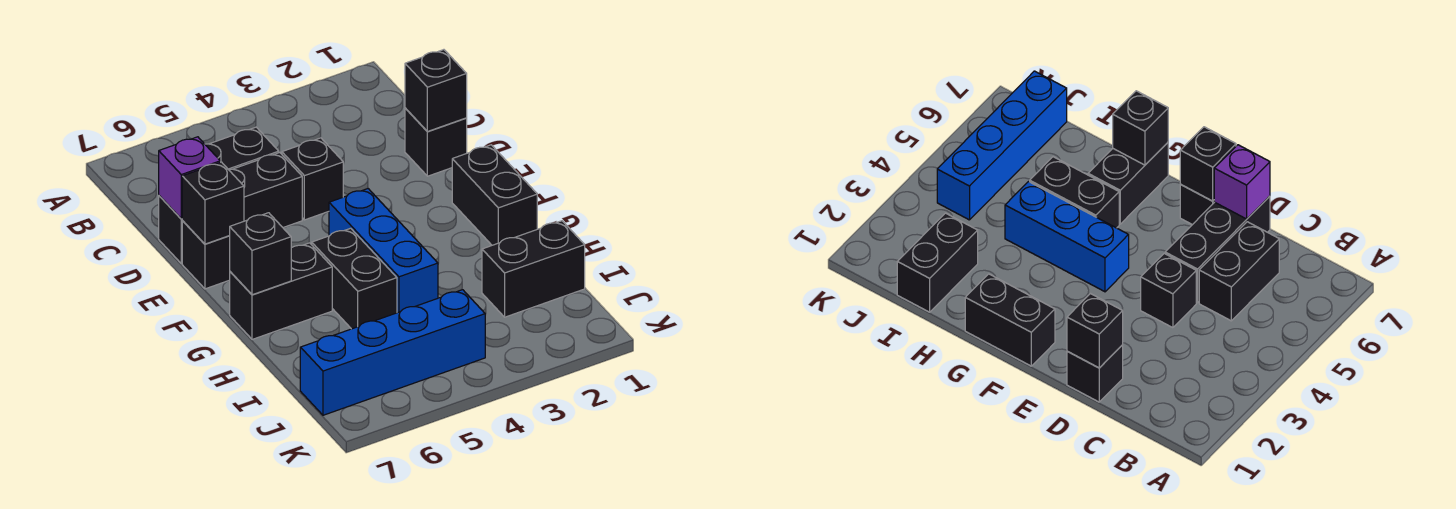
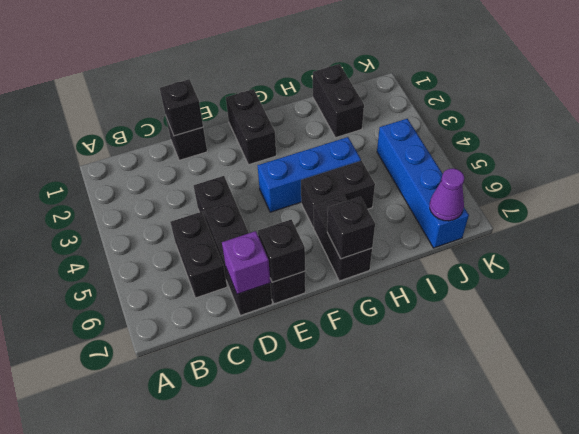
black brick F1:G1 level 1 -> black brick F1:F2 level 1
none -> purple cone J7 level 2

